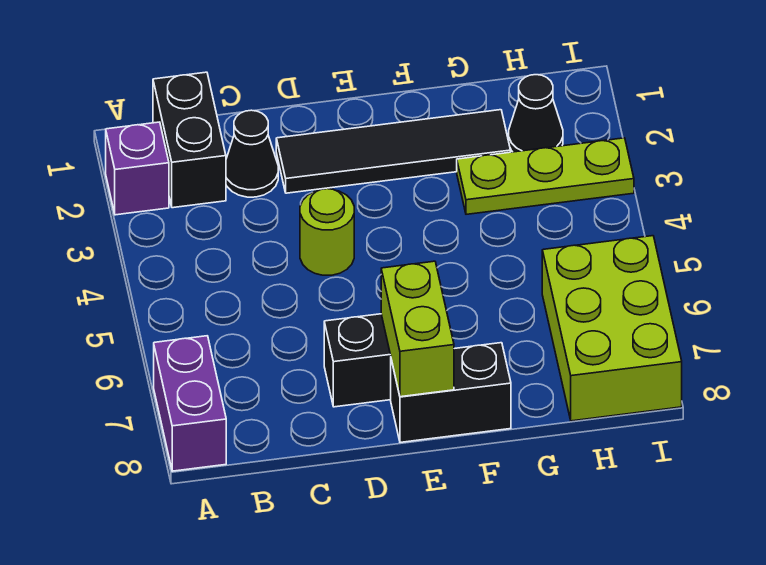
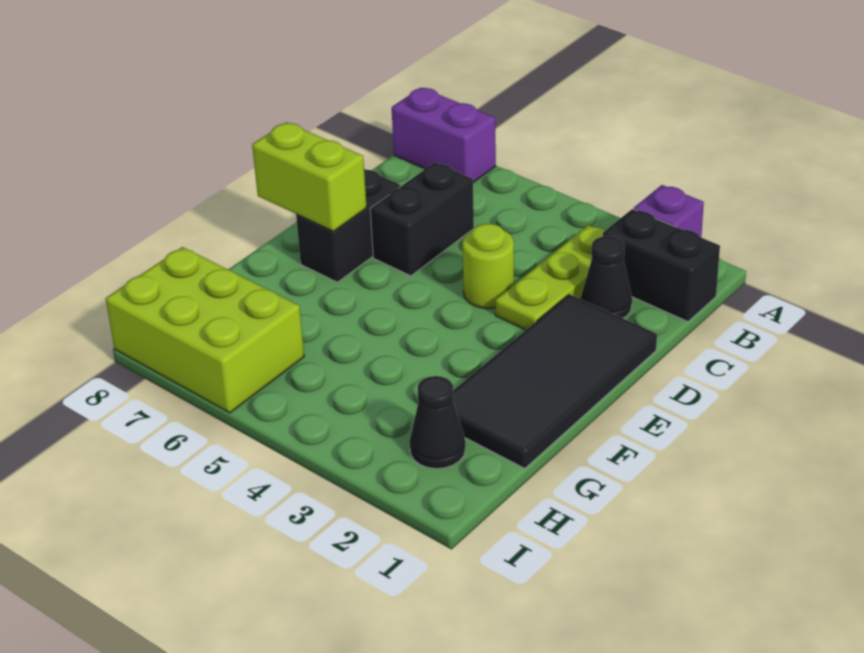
black tile D2:G2 level 1 -> black tile D1:G2 level 1
black brick E8:F8 level 1 -> black brick C6:D6 level 1
lime plate G3:I3 level 1 -> lime plate B3:D3 level 1

